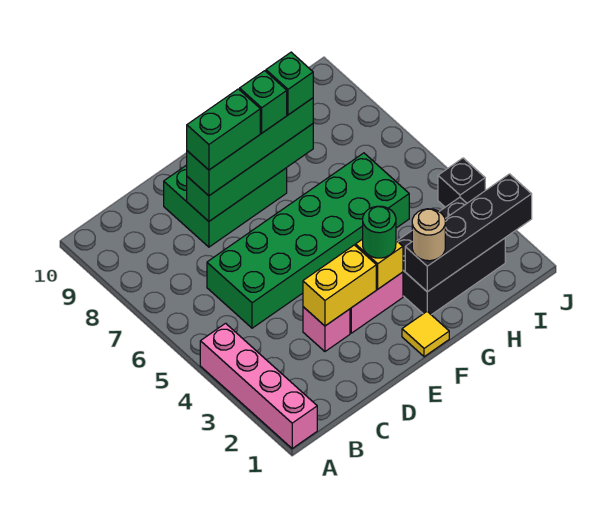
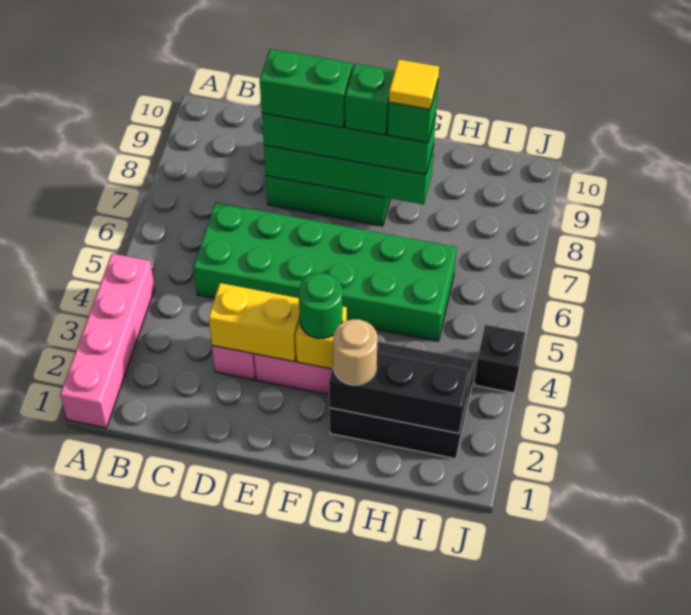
yellow tile F1 level 1 -> yellow tile G8 level 5
black brick G2:J2 level 2 -> black brick G2:I2 level 2

